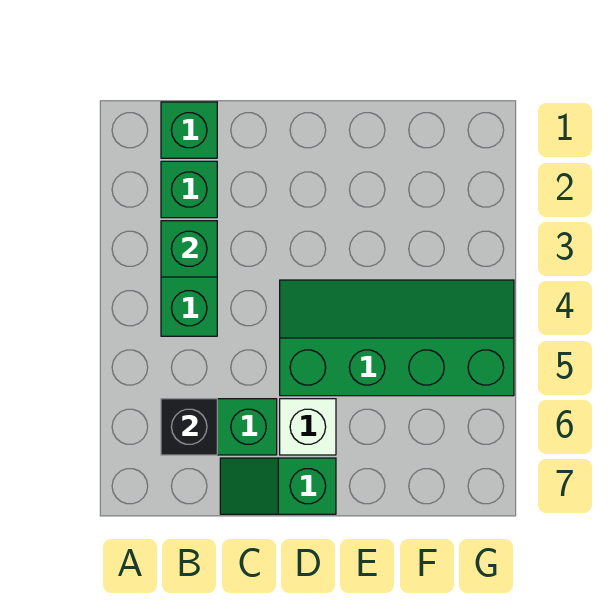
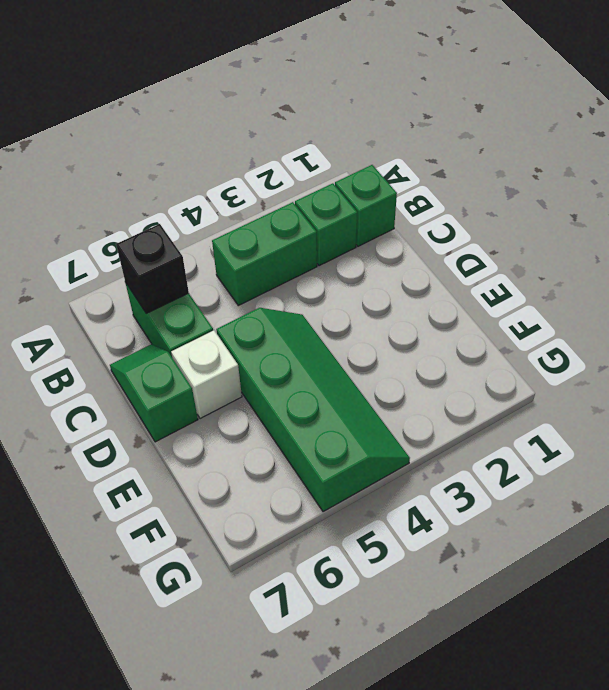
green brick B3 level 2 -> none

